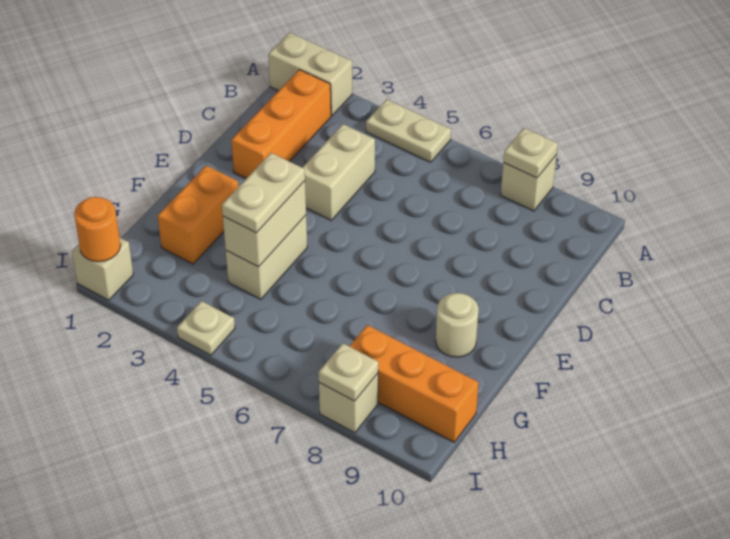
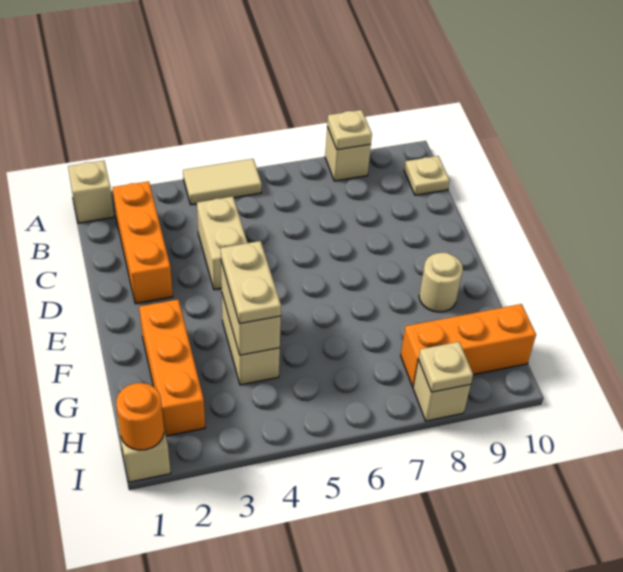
tan brick A1:A2 level 1 -> tan brick A1 level 1
tan plate A4:A5 level 1 -> tan tile A4:A5 level 1
orange brick F2:G2 level 1 -> orange brick F2:H2 level 1
tan plate I4 level 1 -> tan plate B10 level 1

